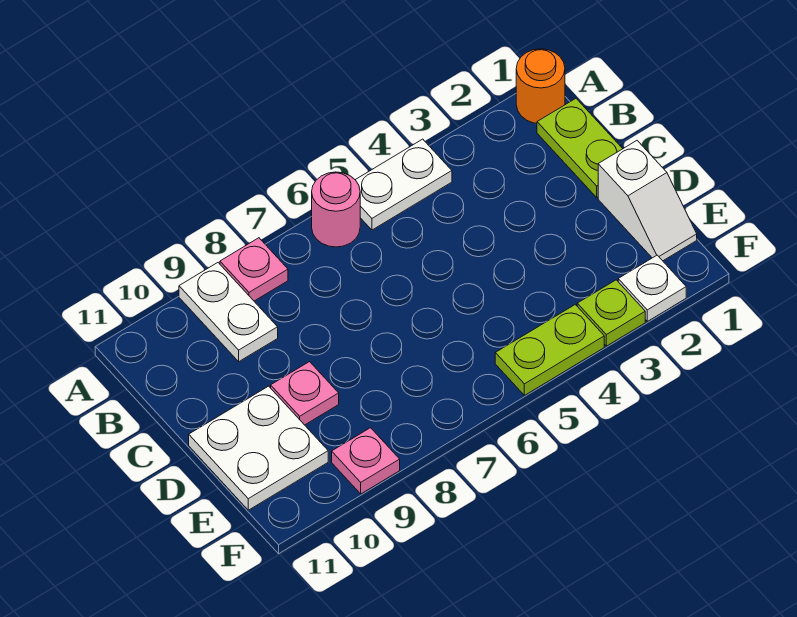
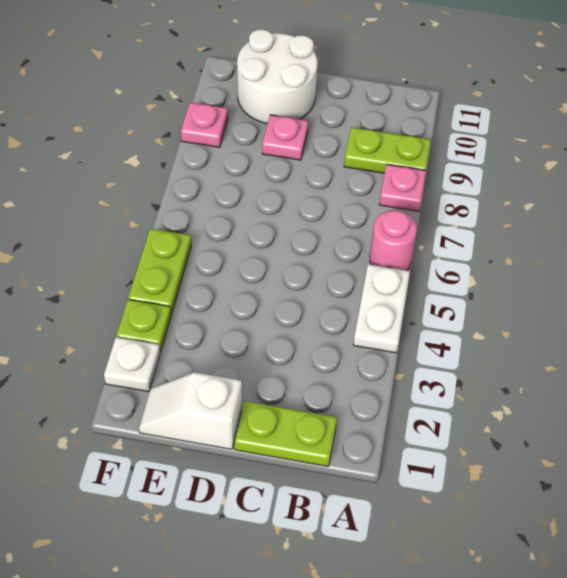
orange round brick A1 level 1 -> none
white plate A9:B9 level 1 -> lime plate A9:B9 level 1
white plate D10:E11 level 1 -> white round brick D10:E11 level 1

